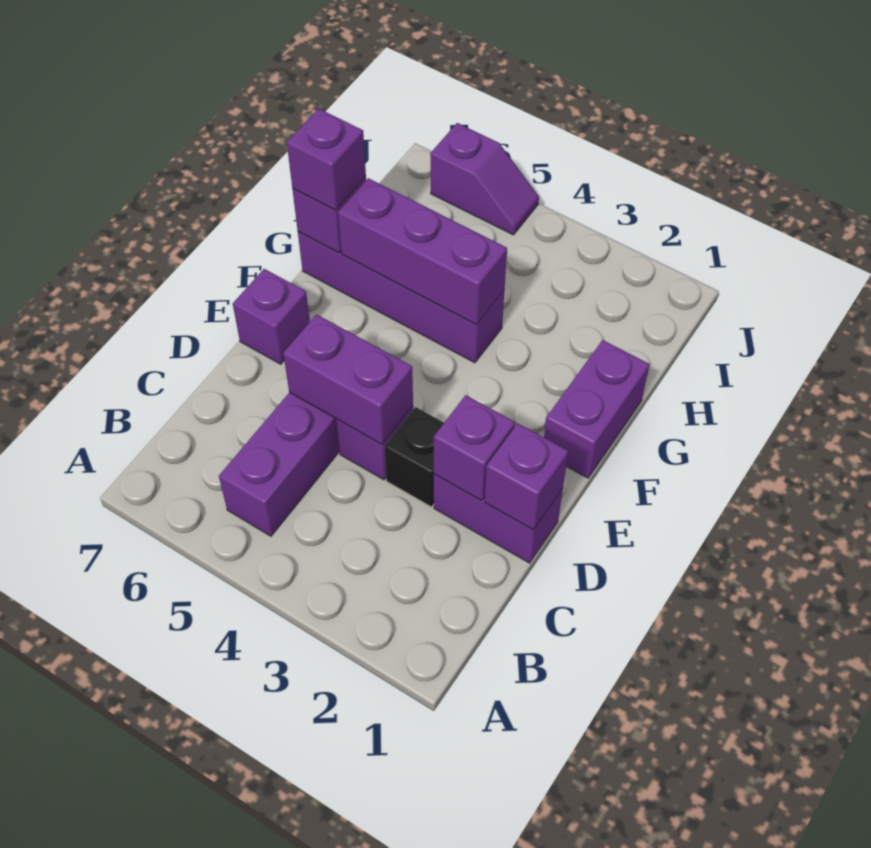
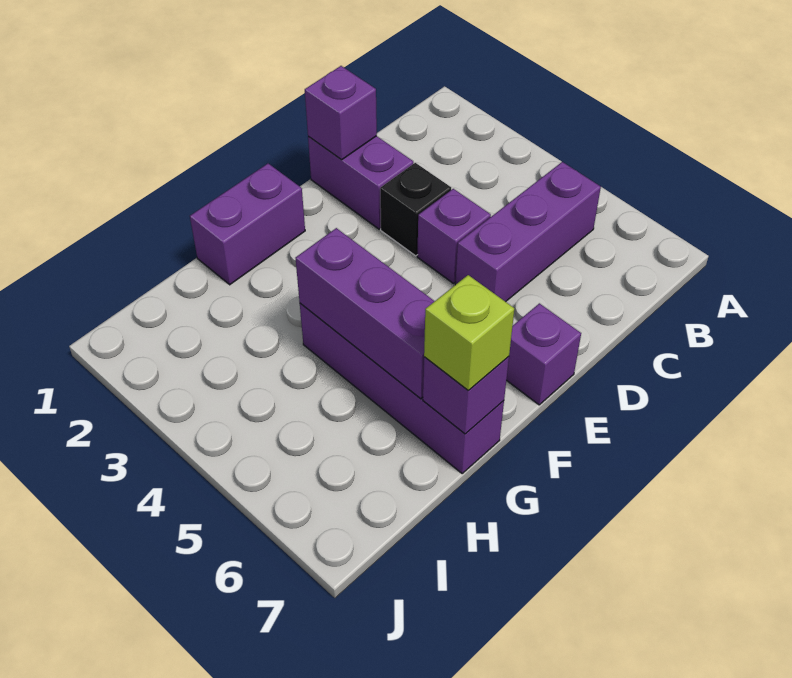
purple brick D2 level 2 -> none
purple brick D4:D5 level 2 -> none
purple brick G7 level 3 -> lime brick G7 level 3
purple slope J5:J6 level 1 top 6 -> none

